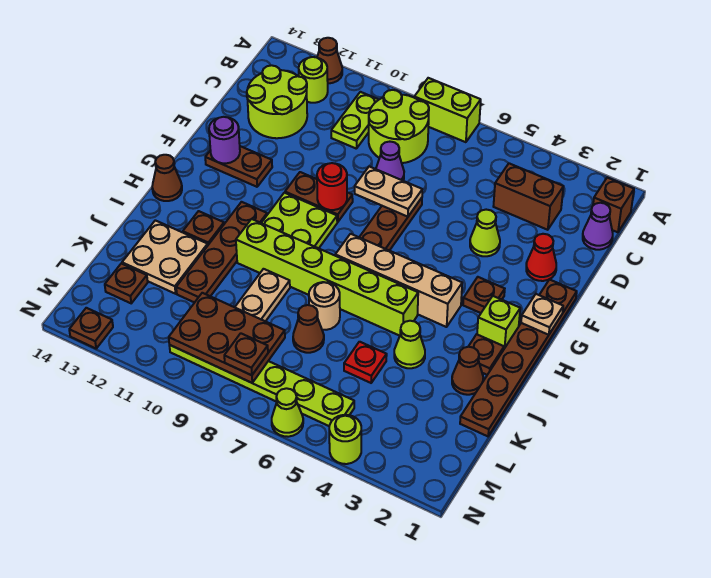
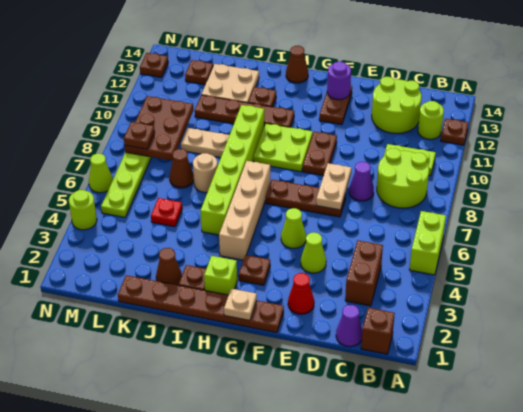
lime brick A7:A8 level 1 -> lime brick A5:A6 level 1
brown cone A12 level 1 -> brown plate A12 level 1
red round brick F9 level 2 -> none
lime cone J4 level 1 -> lime cone F5 level 1

